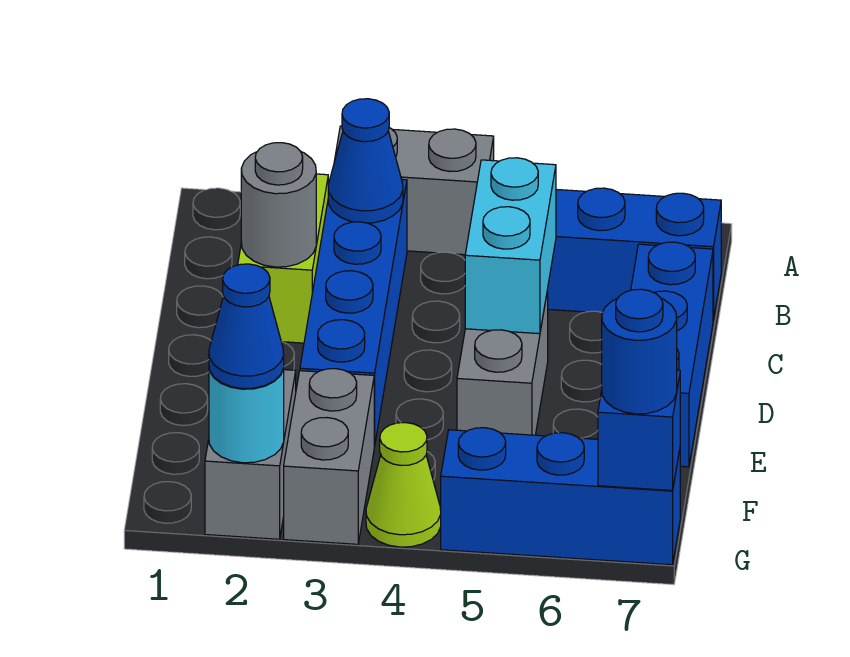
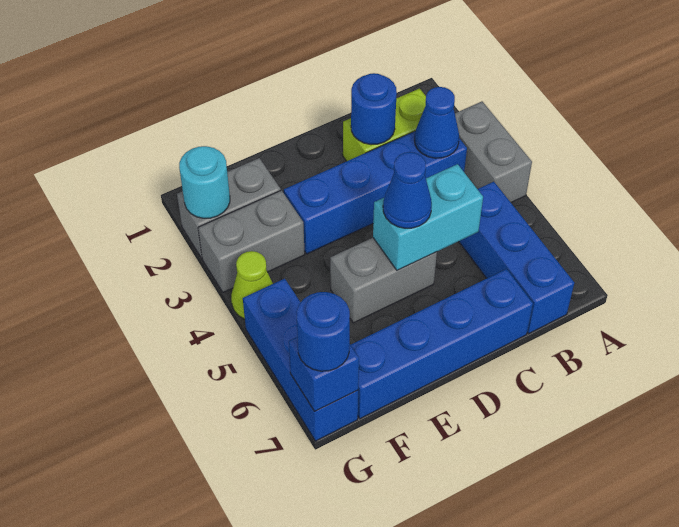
grey round brick C2 level 2 -> blue round brick C2 level 2
blue brick C7:E7 level 1 -> blue brick C7:F7 level 1
blue cone G2 level 3 -> blue cone D5 level 3

